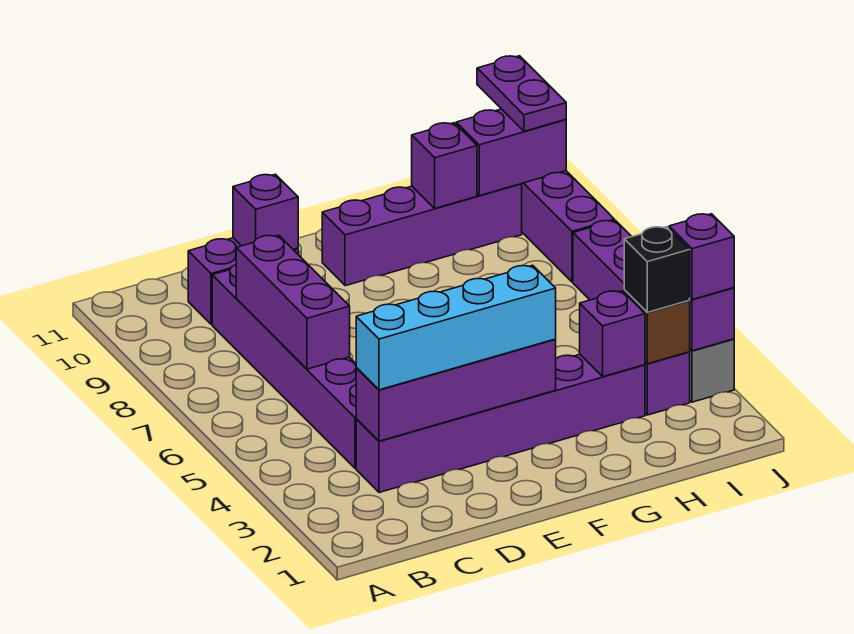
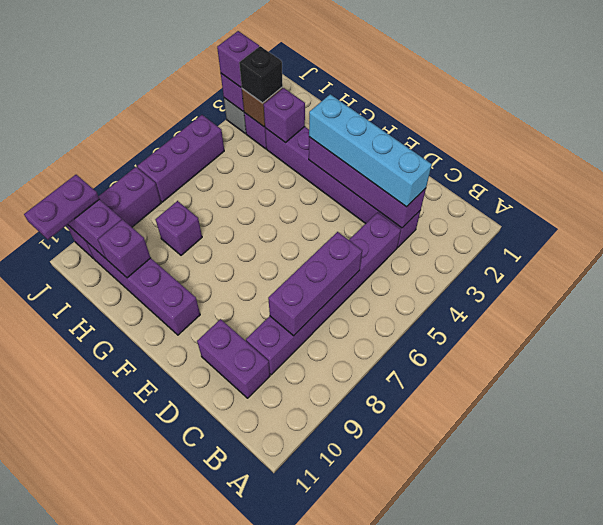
purple brick D10 level 2 -> purple brick H8 level 1

